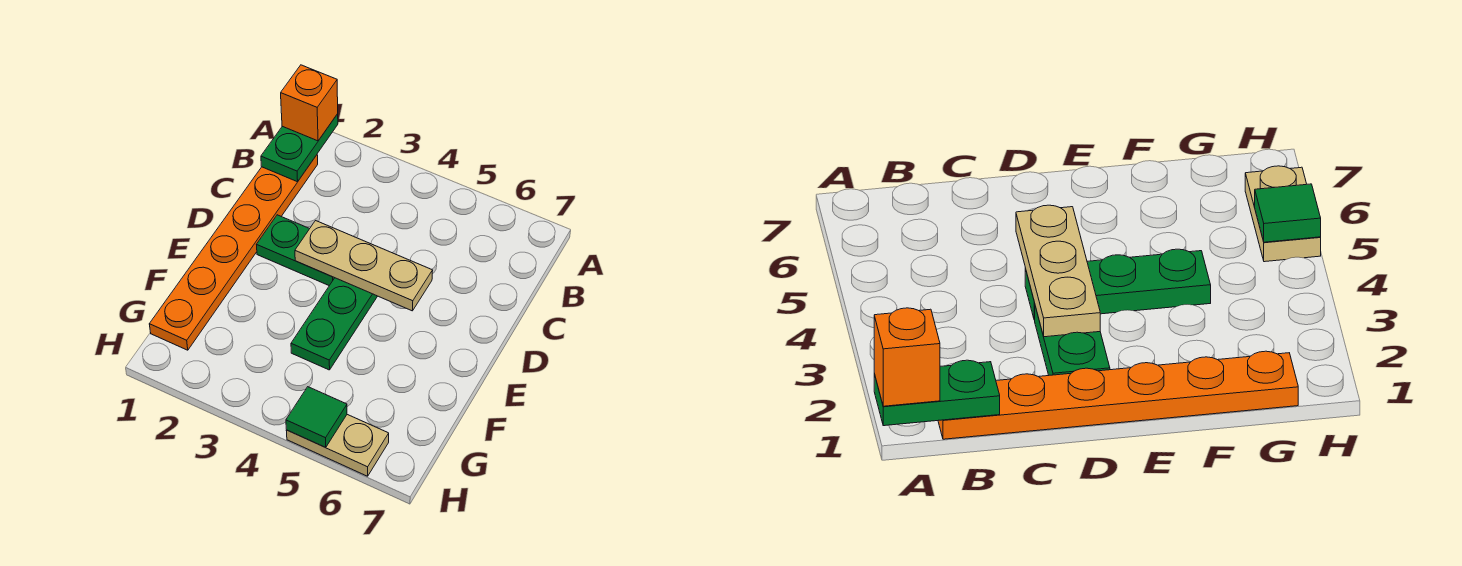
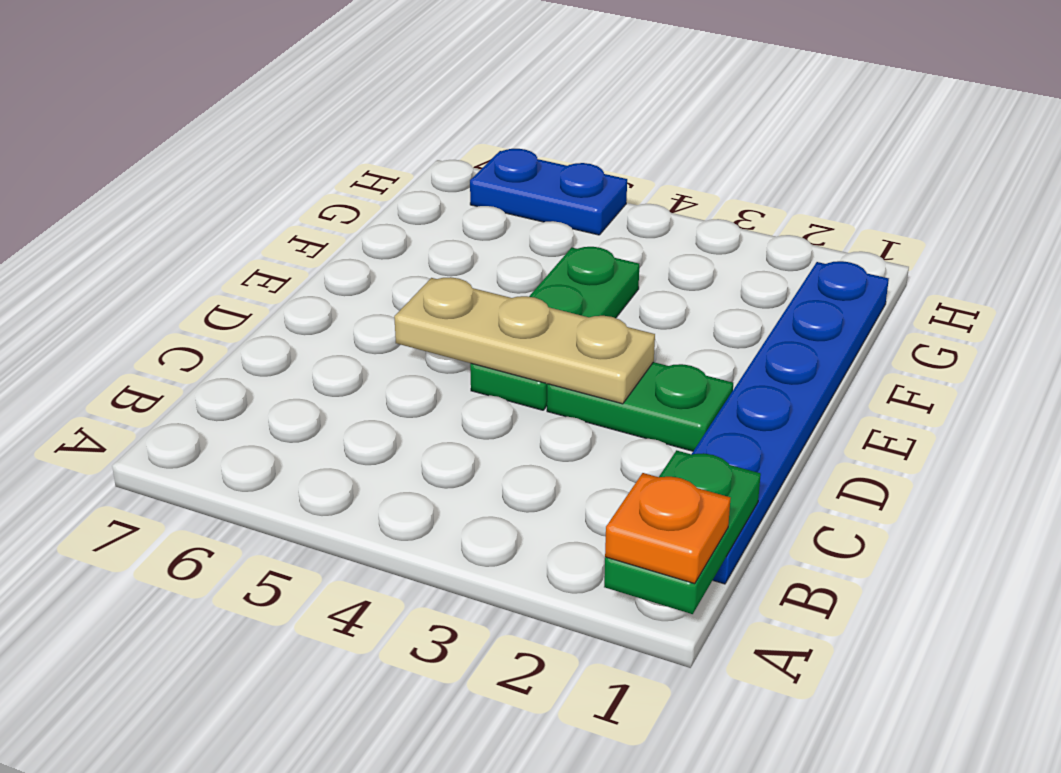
orange brick A1 level 3 -> orange plate A1 level 3
orange plate B1:G1 level 1 -> blue plate B1:G1 level 1
tan plate H5:H6 level 1 -> blue plate H5:H6 level 1
green tile H5 level 2 -> none

